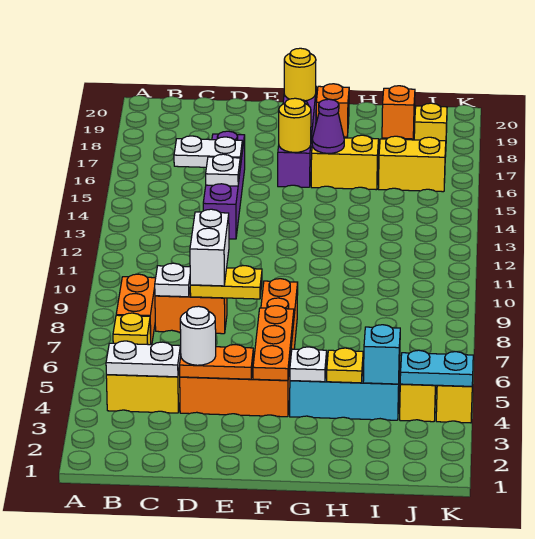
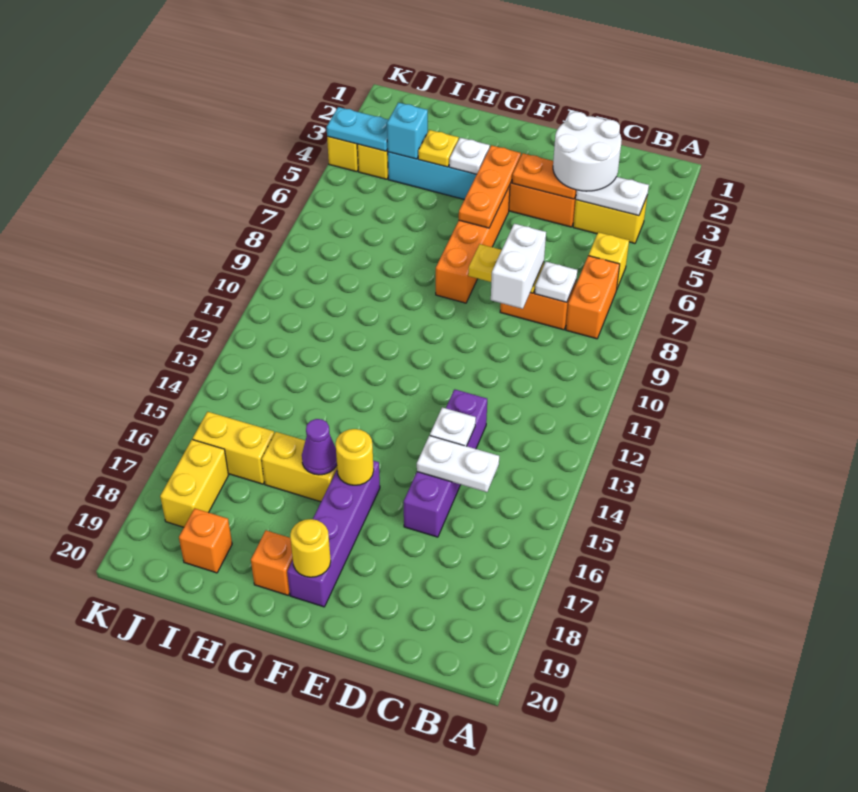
white round brick D4 level 3 -> white round brick C3:D4 level 3
yellow brick J18 level 1 -> yellow brick J17:J18 level 1

